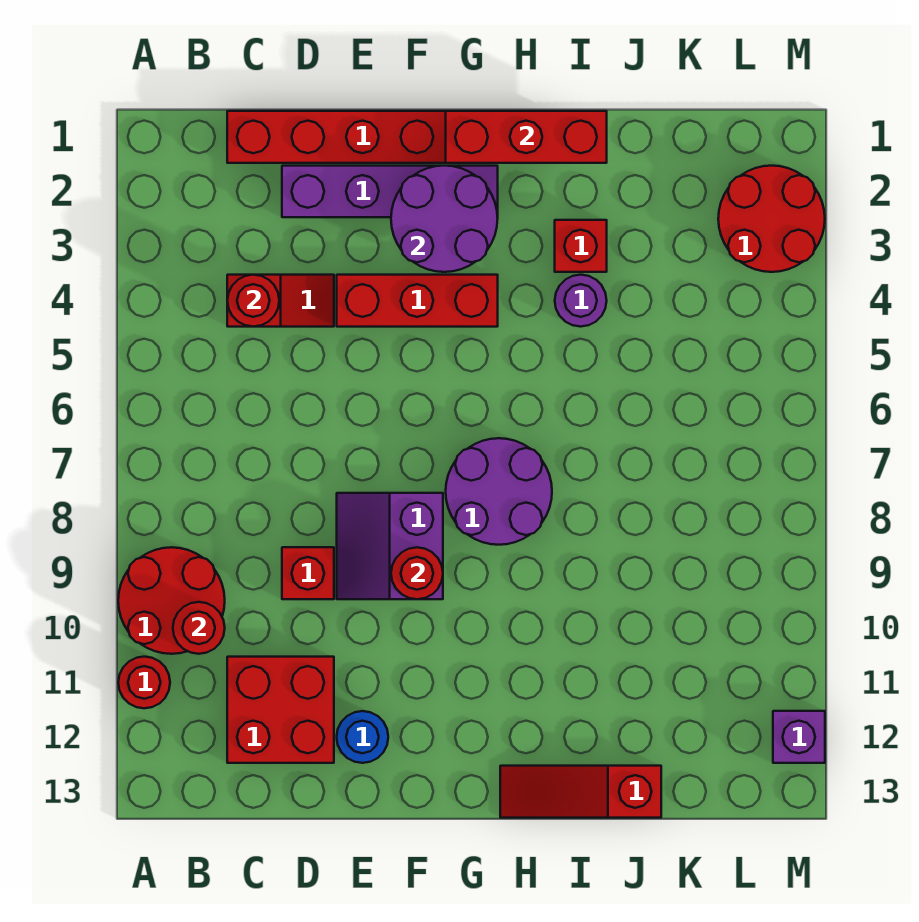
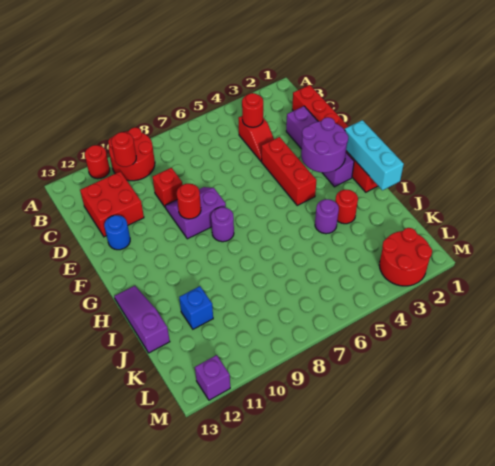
red brick G1:I1 level 2 -> cyan brick G1:I1 level 2
purple round brick G7:H8 level 1 -> purple round brick G8 level 1
red slope H13:J13 level 1 top J -> purple slope H13:J13 level 1 top J
red brick I3 level 1 -> red round brick I3 level 1
none -> blue brick J11 level 1

